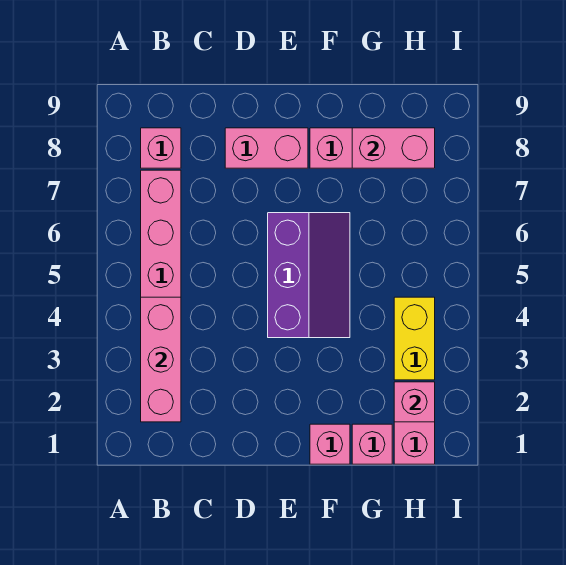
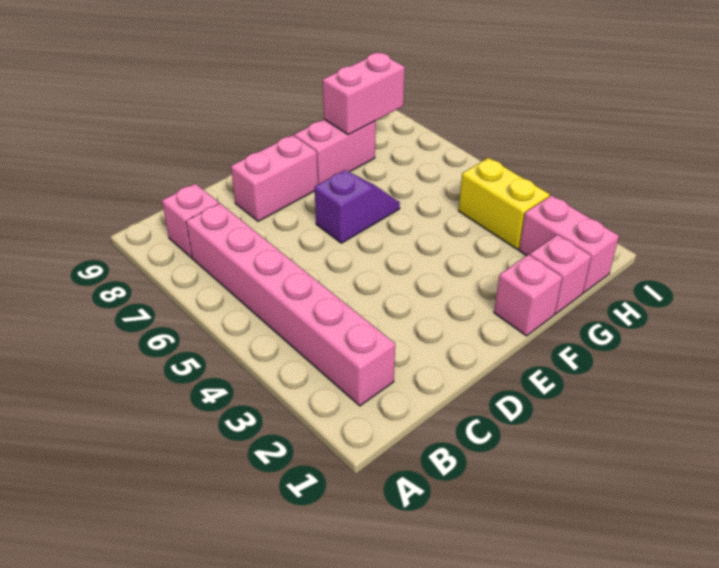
pink brick B2:B4 level 2 -> none
purple slope E4:F6 level 1 top E -> purple slope E6:F6 level 1 top E
pink brick H2 level 2 -> none

